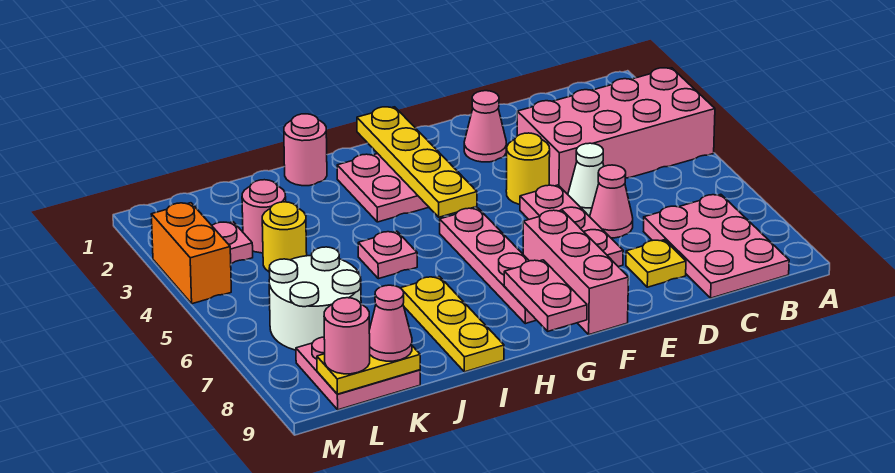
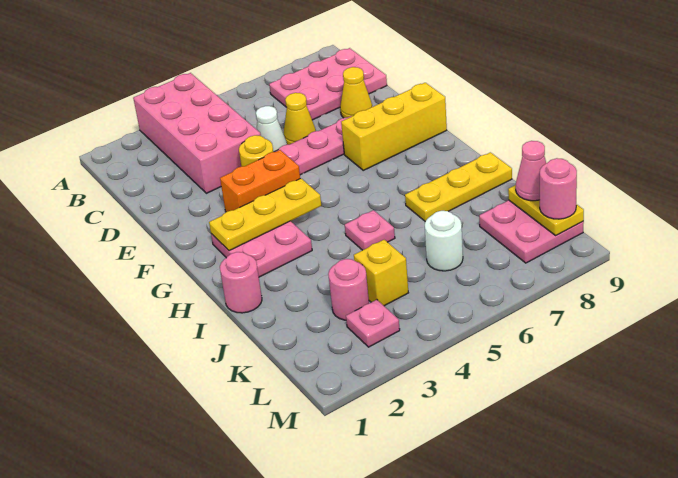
pink cone D6 level 1 -> yellow cone D6 level 1
yellow plate D8 level 1 -> yellow cone D8 level 1
pink cone E2 level 1 -> none
pink brick F7:F9 level 1 -> yellow brick F7:F9 level 1
yellow plate G1:G4 level 2 -> yellow plate G2:G4 level 2
pink plate G5:G8 level 1 -> none
pink plate G8:G9 level 2 -> none
yellow round brick K4 level 1 -> yellow brick K4 level 1
white round brick K6:L7 level 1 -> white round brick K6 level 1
orange brick M3:M4 level 1 -> orange brick F3:F4 level 1

